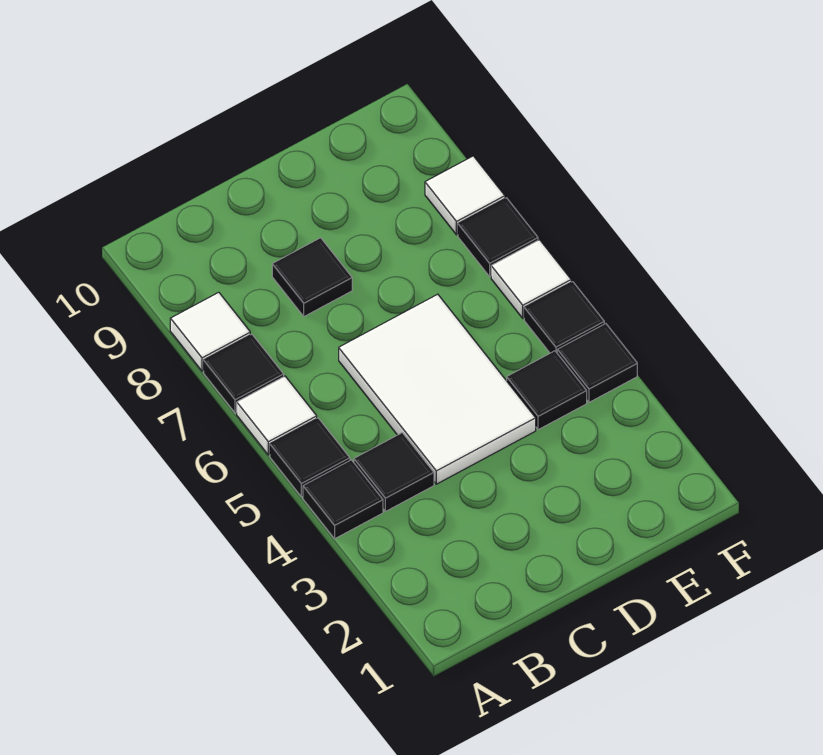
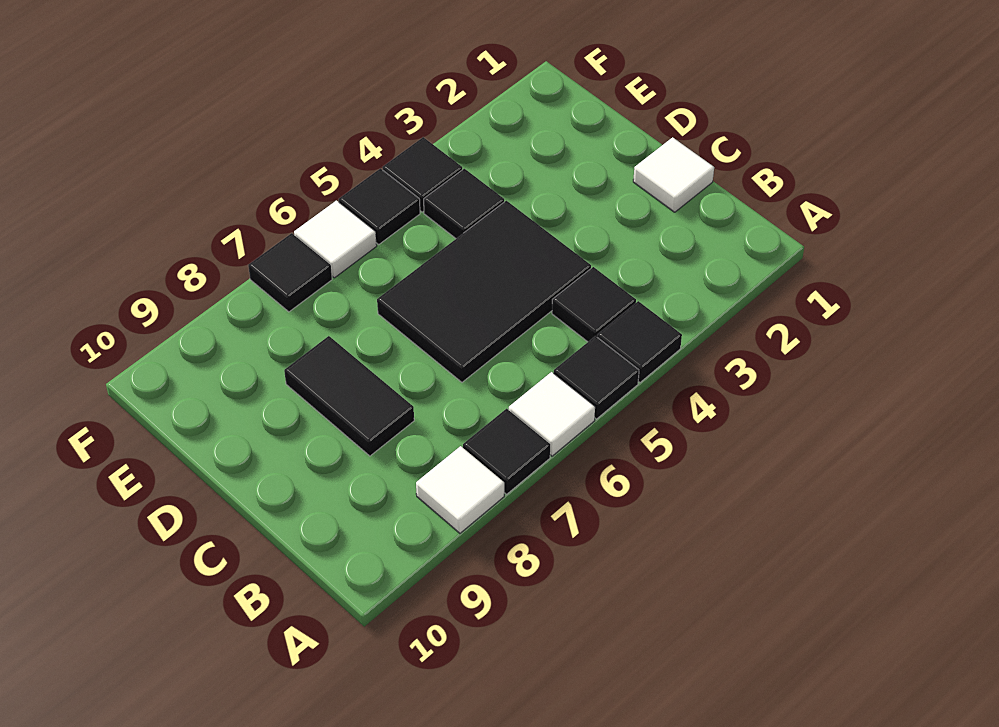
white tile C4:D6 level 1 -> black tile C4:D6 level 1
black tile C8 level 1 -> black tile C8:D8 level 1
white tile F8 level 1 -> white tile C1 level 1

